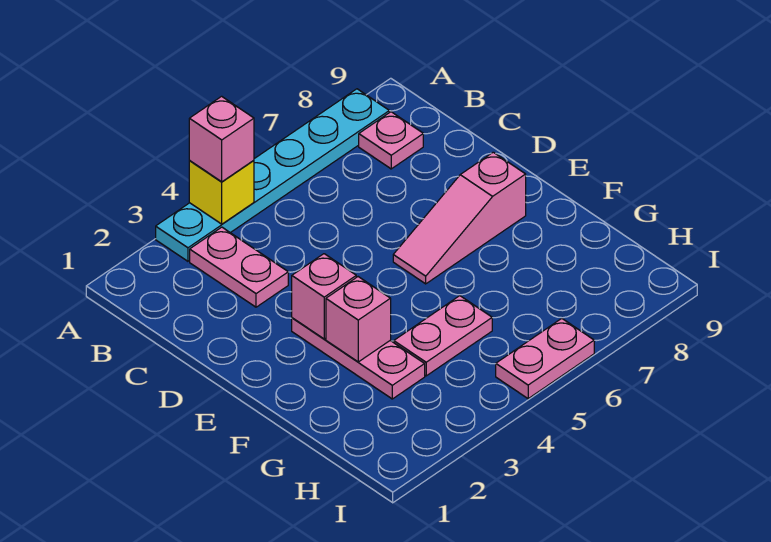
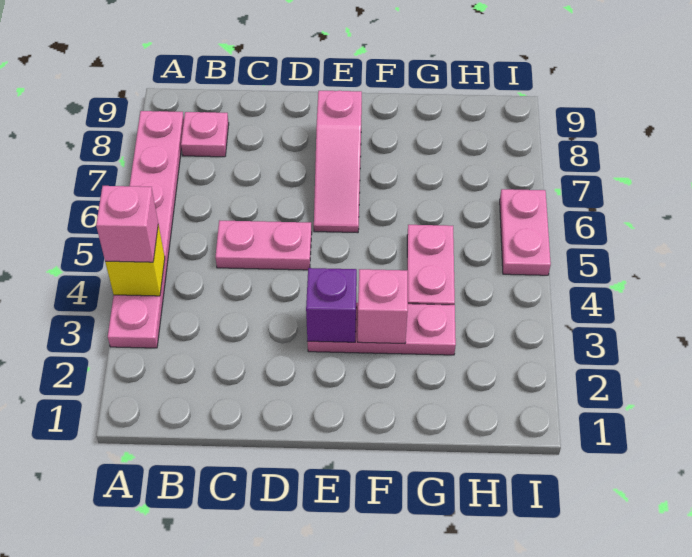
cyan plate A3:A8 level 1 -> pink plate A3:A8 level 1
pink plate B3:C3 level 1 -> pink plate C5:D5 level 1
pink brick E3 level 2 -> purple brick E3 level 2

